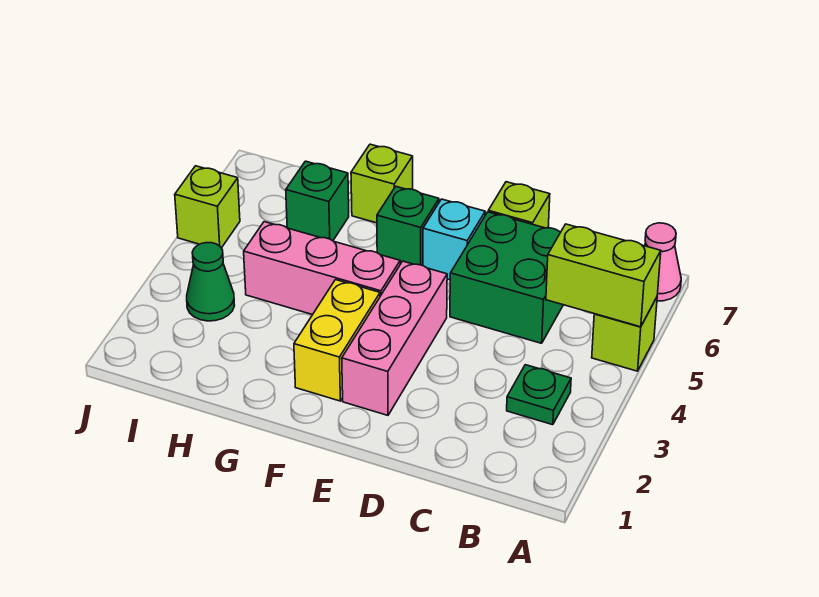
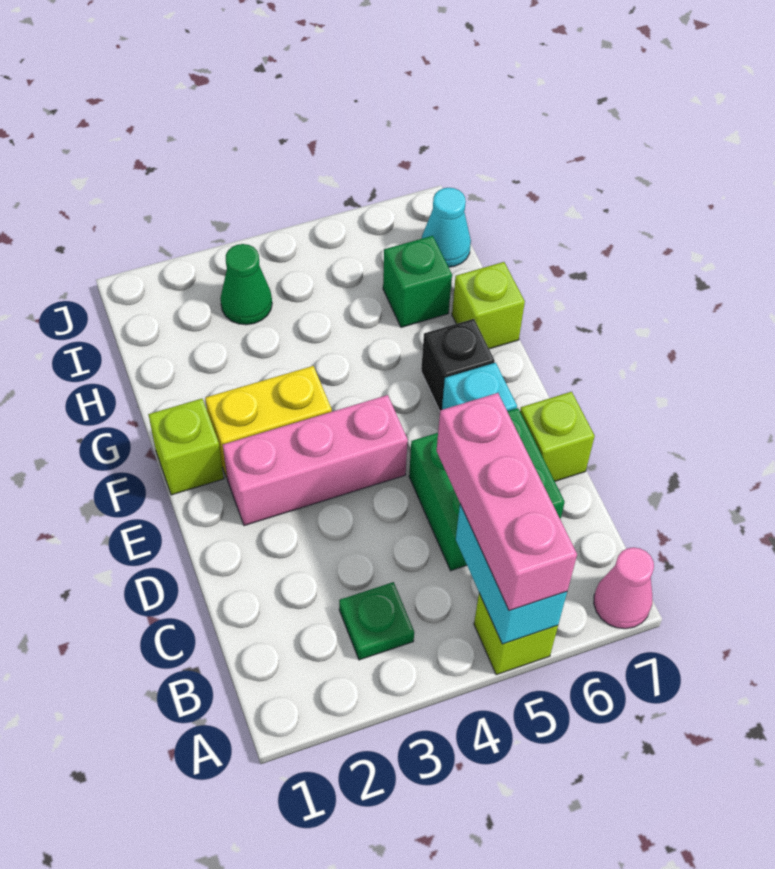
lime brick A5:B5 level 2 -> cyan brick A5:B5 level 2
pink brick F4:H4 level 1 -> pink brick A5:C5 level 3
green brick F6 level 1 -> black brick F6 level 1
none -> cyan cone I7 level 1
lime brick J5 level 1 -> lime brick F1 level 1

